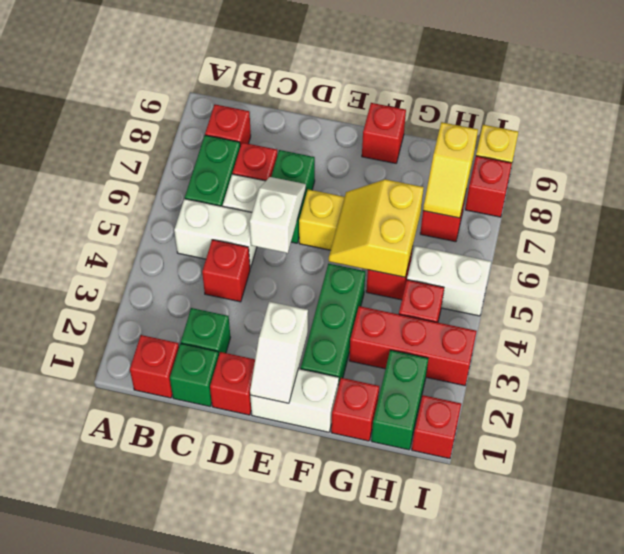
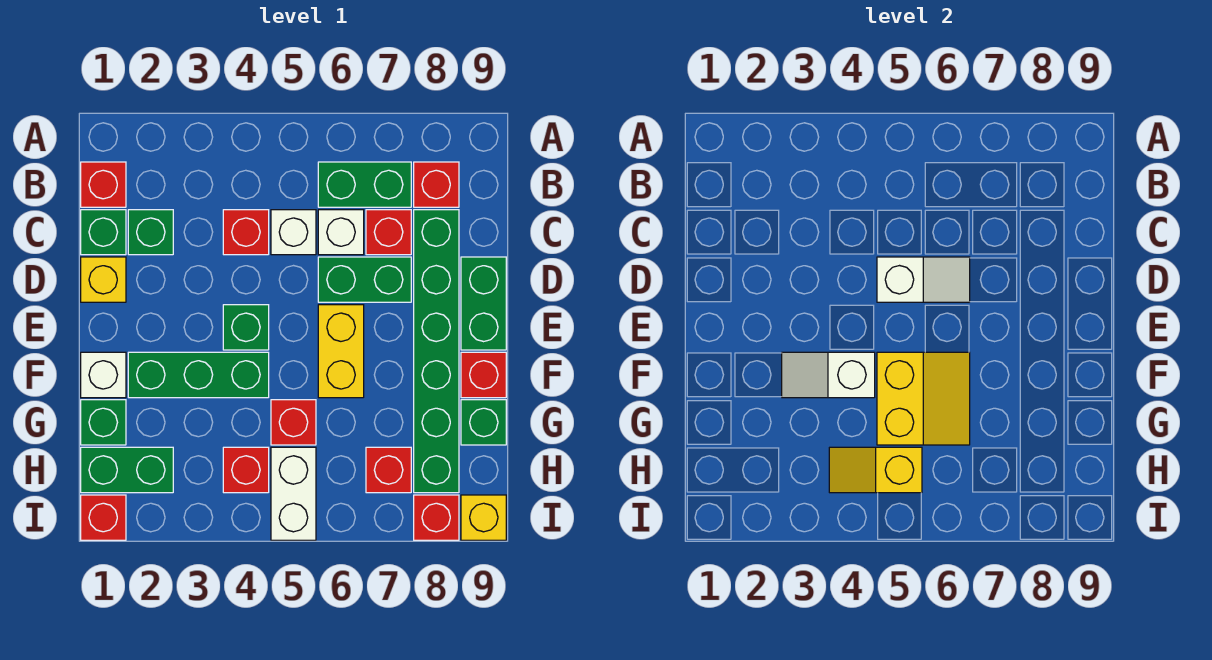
white brick B5:C5 level 1 -> white brick C5 level 1
none -> green brick C8:H8 level 1
red brick D1 level 1 -> yellow brick D1 level 1
none -> green brick D9:E9 level 1
white brick E1:F1 level 1 -> white brick F1 level 1
white slope E1:E2 level 2 top 2 -> white slope F3:F4 level 2 top 4
none -> green brick E4 level 1
yellow slope F5:G6 level 2 top G -> yellow slope F5:G6 level 2 top 5
red brick G1 level 1 -> green brick G1 level 1
red brick G3:I3 level 1 -> none
none -> green brick G9 level 1
yellow slope H7:H8 level 2 top 8 -> yellow slope H4:H5 level 2 top 5

